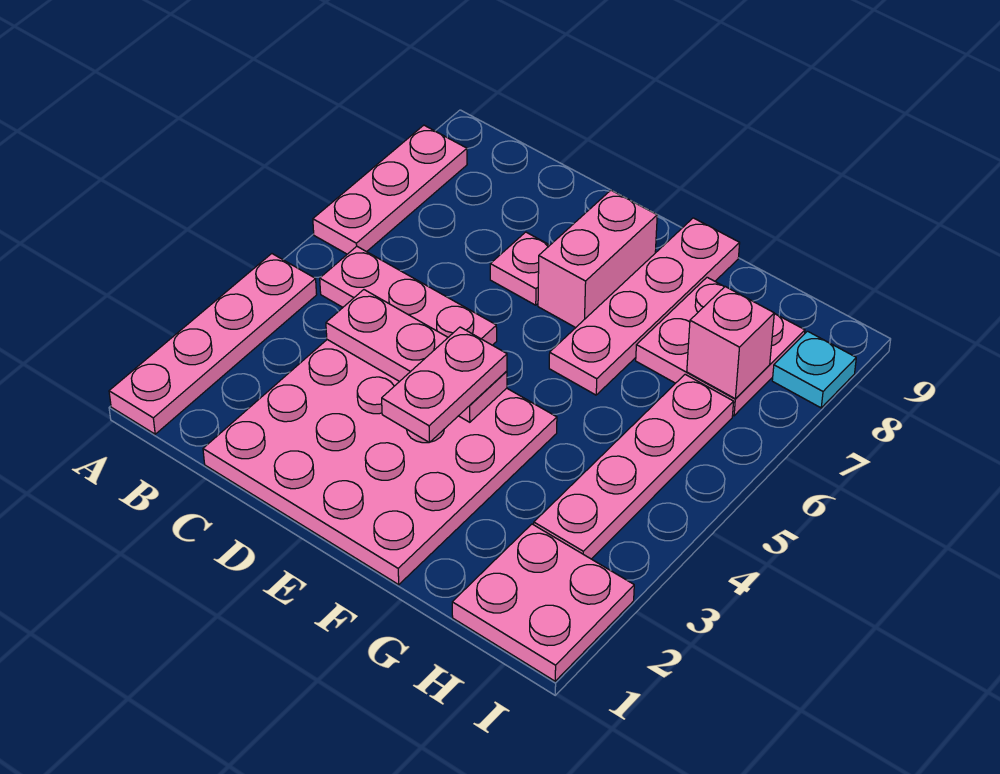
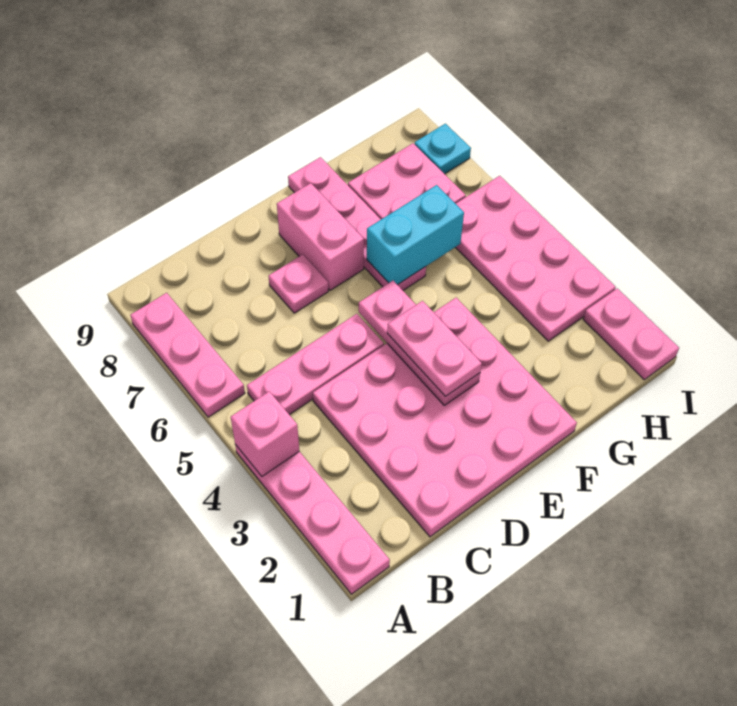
pink plate C4:E4 level 2 -> pink plate E3:E5 level 2
none -> cyan brick F6:G6 level 2
pink plate H1:I2 level 1 -> pink plate I1:I2 level 1
pink plate H3:H6 level 1 -> pink plate H3:I6 level 1
pink brick H7 level 2 -> pink brick A4 level 2

